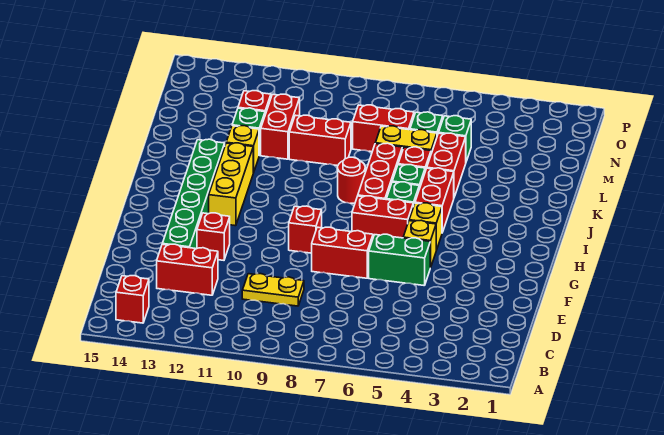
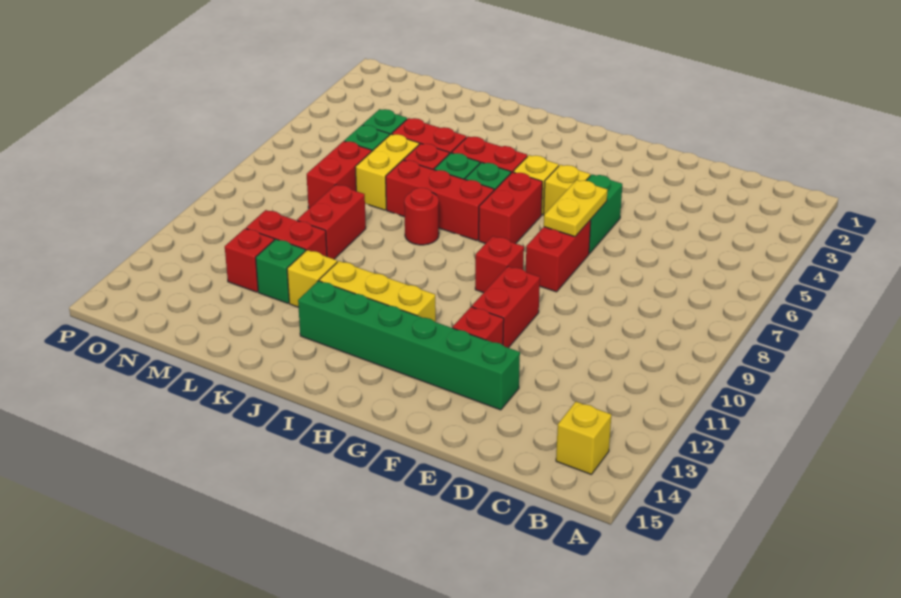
red brick B14 level 1 -> yellow brick B14 level 1
yellow plate D9:D10 level 1 -> yellow plate F6:F7 level 2
red brick D12:D13 level 1 -> red brick F10:F11 level 1

